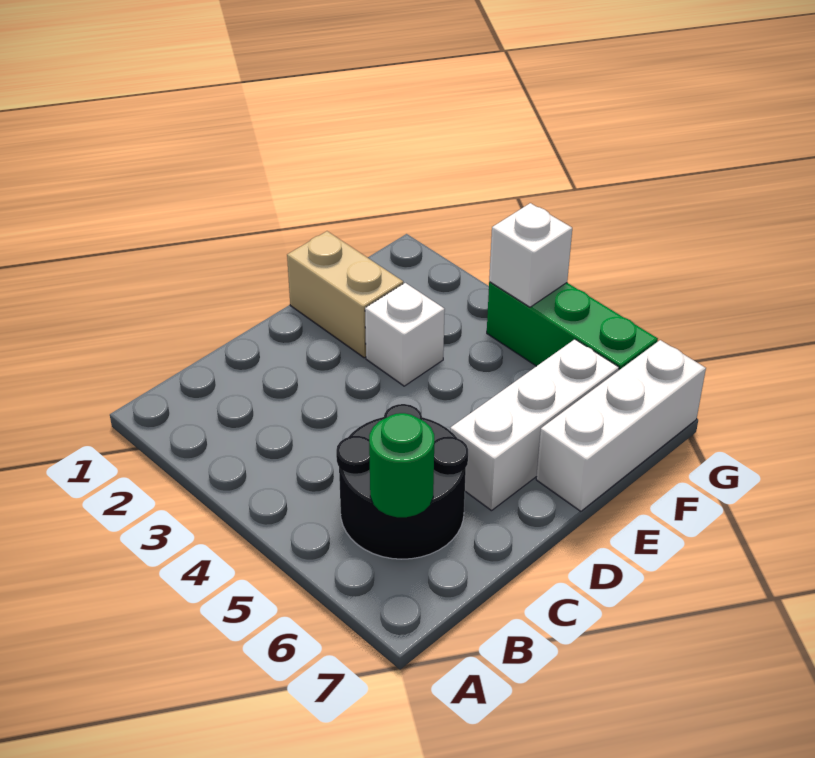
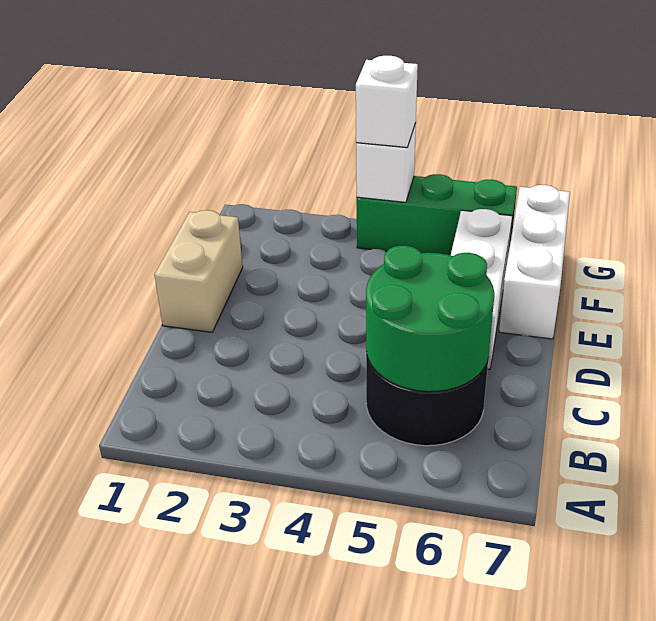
green round brick B6 level 2 -> green round brick B5:C6 level 2
tan brick E1:E2 level 1 -> tan brick D1:E1 level 1
white brick E3 level 1 -> white brick G4 level 3

